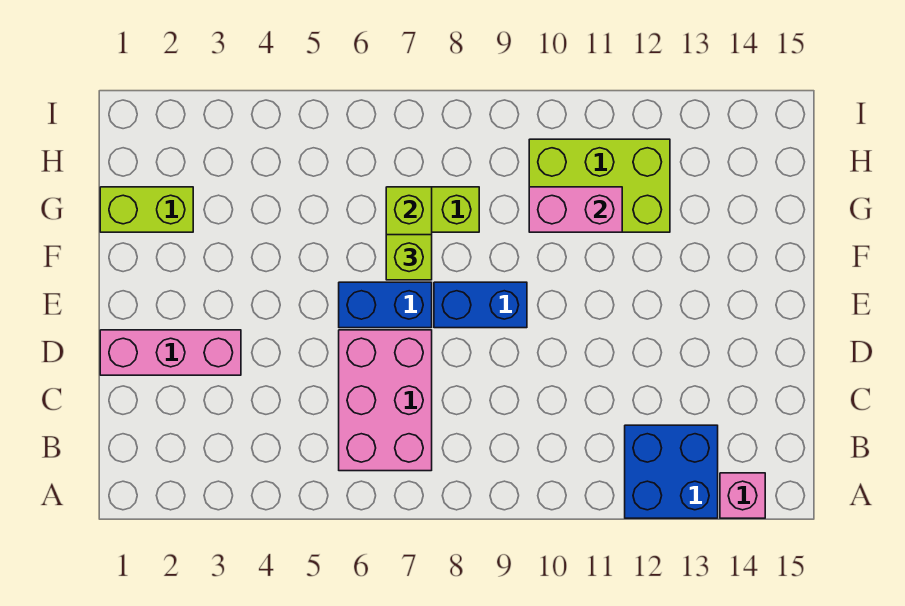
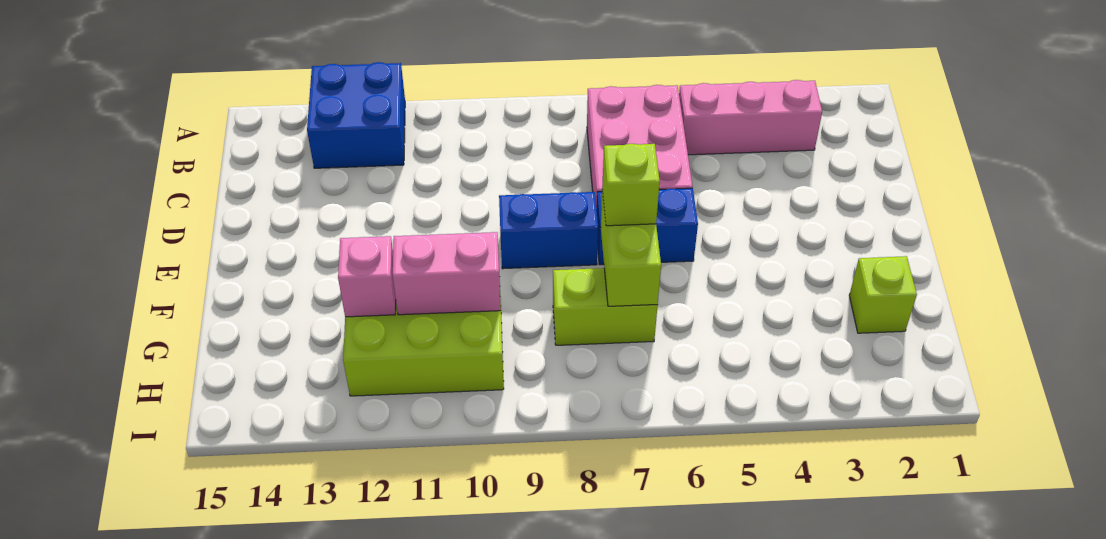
pink brick A14 level 1 -> pink brick G12 level 2
pink brick D1:D3 level 1 -> pink brick B3:B5 level 1
lime brick G1:G2 level 1 -> lime brick G2 level 1

